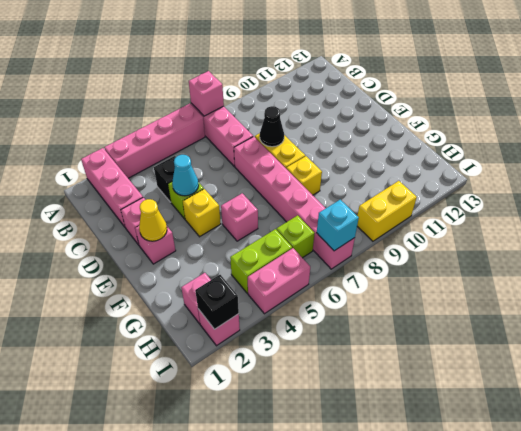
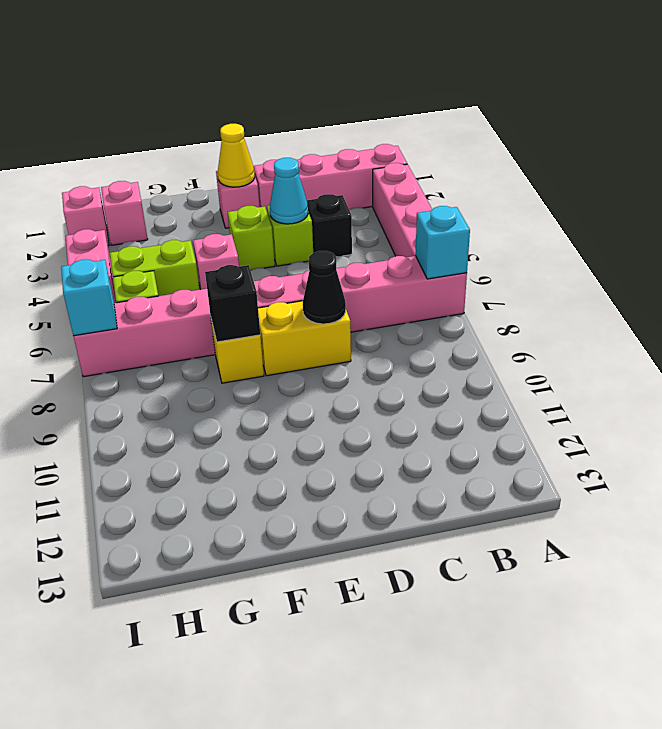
pink brick A7 level 2 -> cyan brick A7 level 2
yellow brick E4 level 1 -> lime brick E4 level 1
lime brick H4:H5 level 1 -> lime brick G5:H5 level 1
black brick I2 level 2 -> black brick F8 level 2
yellow brick I9:I10 level 1 -> none

